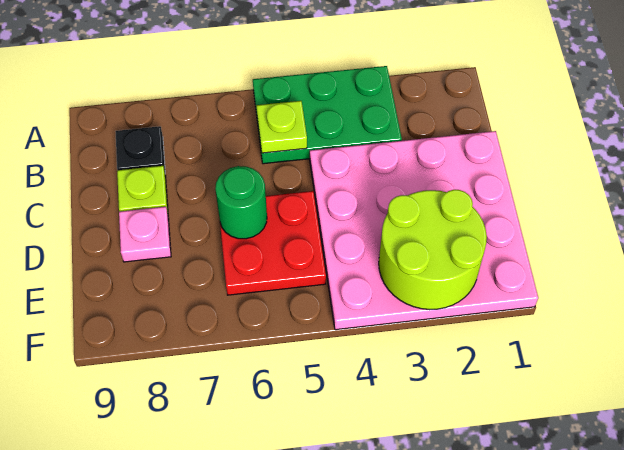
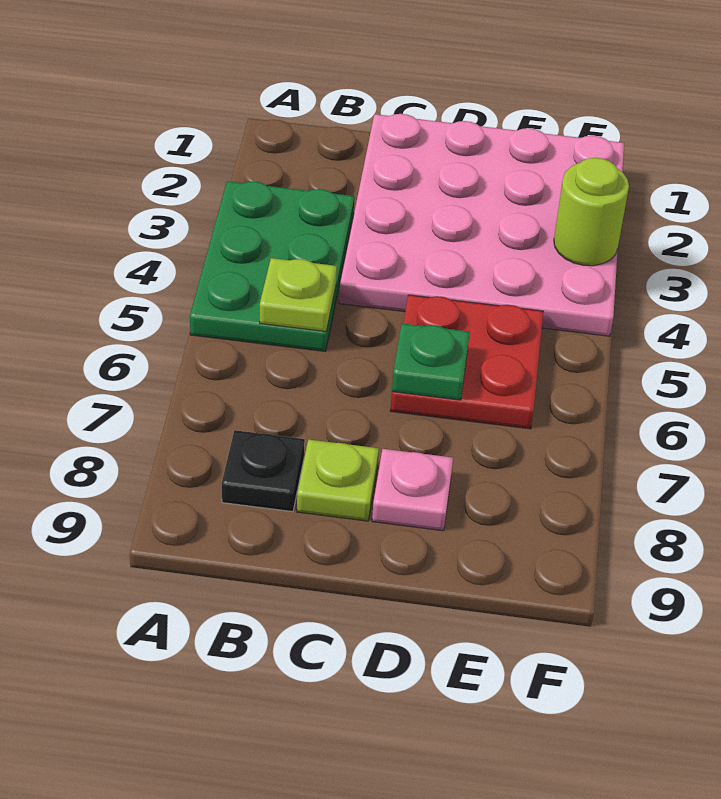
green round brick D6 level 2 -> green plate D6 level 2
lime round brick E2:F3 level 2 -> lime round brick F3 level 2

